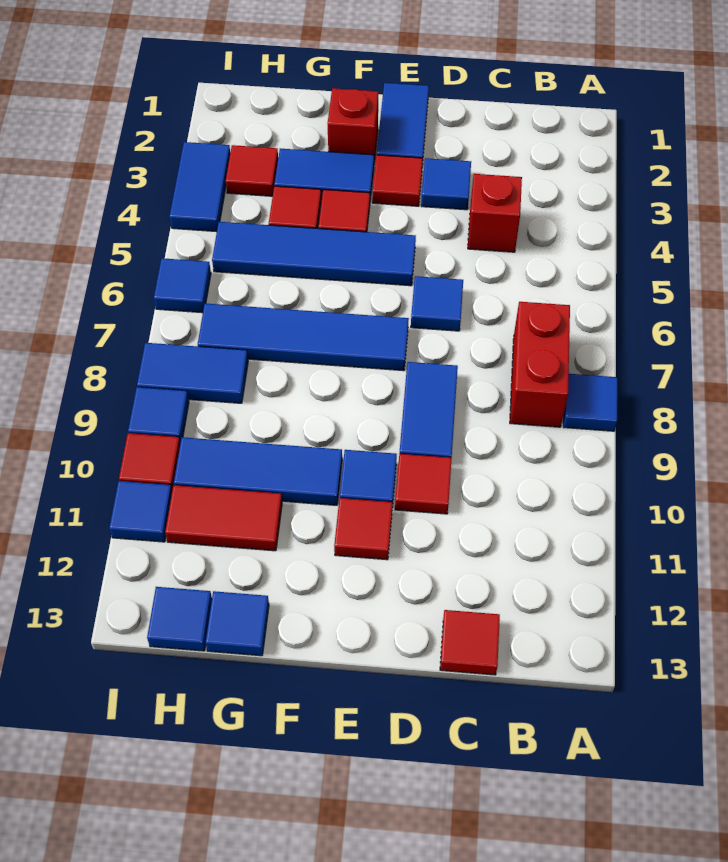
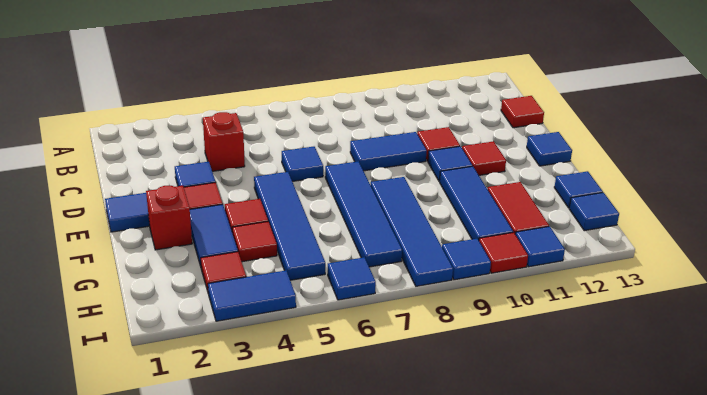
blue tile A8 level 1 -> blue tile E13 level 1
red brick B7:B8 level 1 -> none
blue tile H8:I8 level 1 -> blue tile F8:I8 level 1

